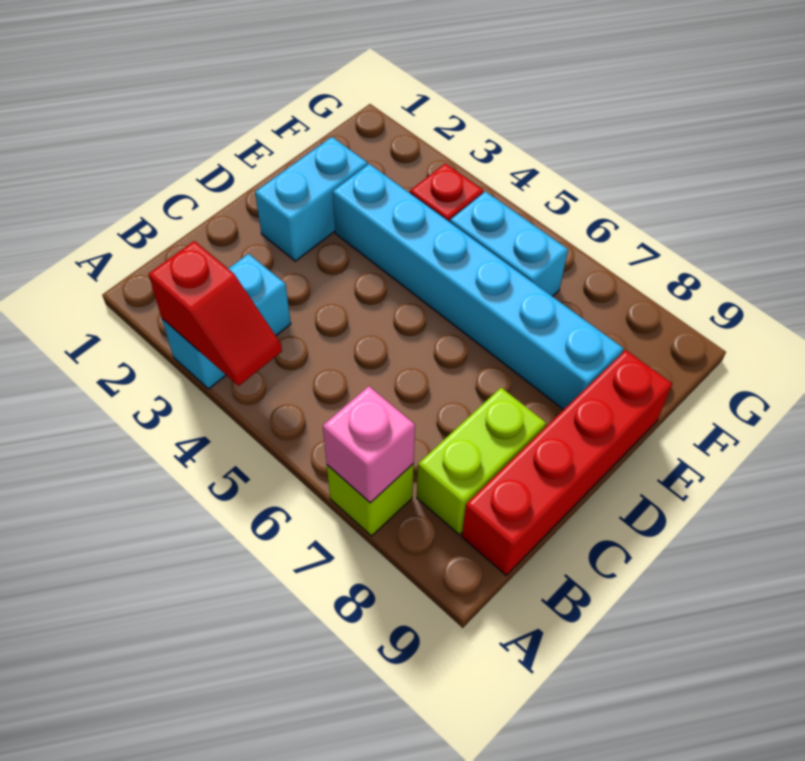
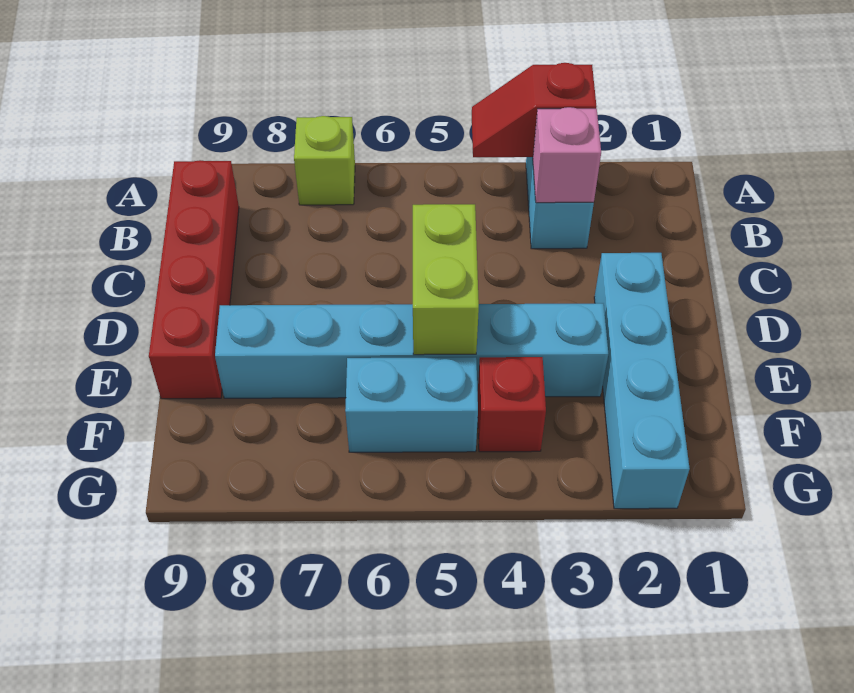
pink brick A7 level 2 -> pink brick B3 level 2
lime brick B8:C8 level 1 -> lime brick D5:E5 level 2
cyan brick D2:E2 level 1 -> cyan brick D2:G2 level 1

